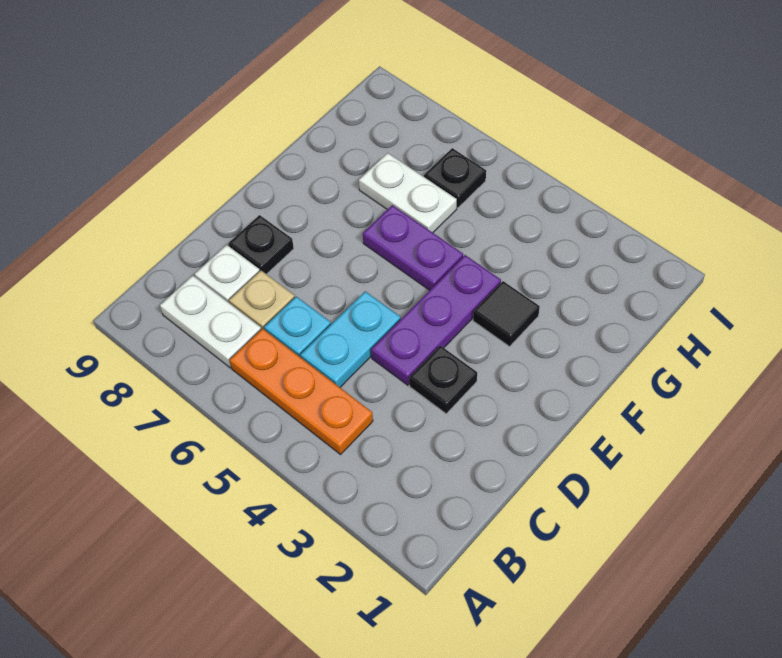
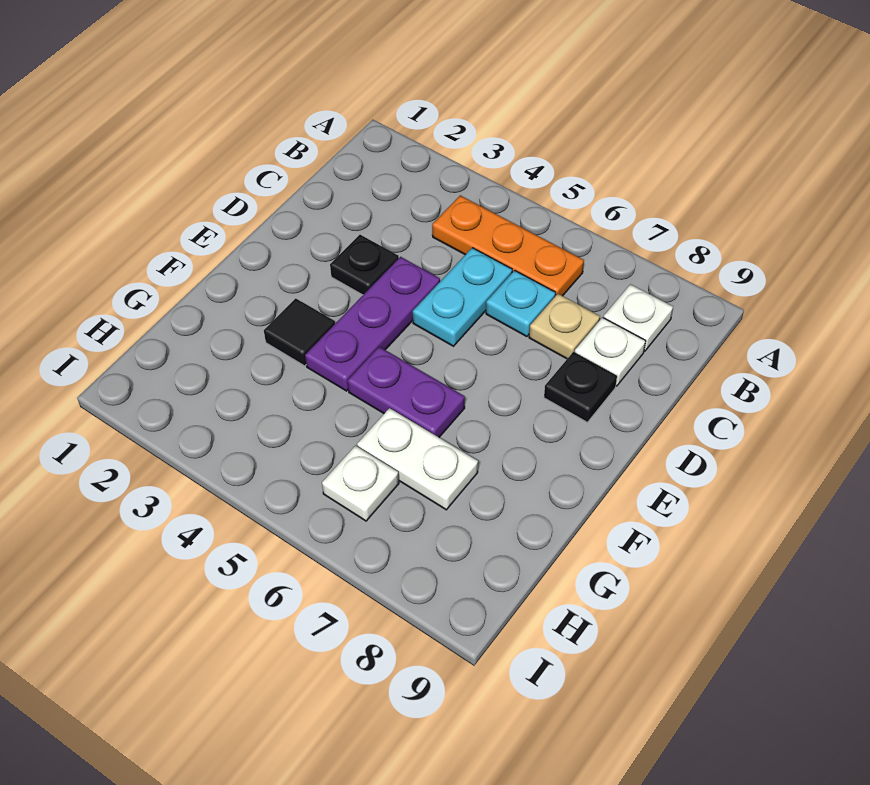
white plate B7:B8 level 1 -> white plate B8 level 1
black plate H6 level 1 -> white plate H6 level 1

